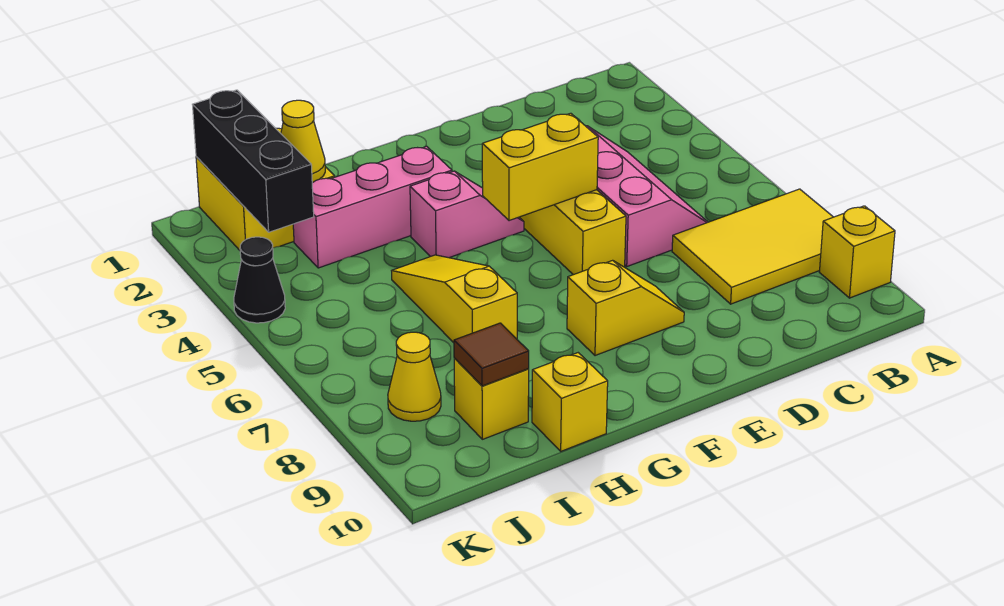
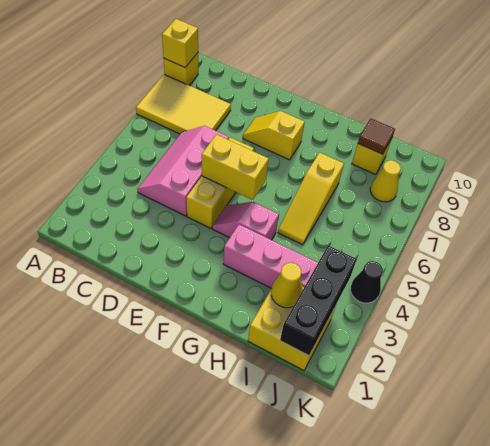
yellow brick H10 level 1 -> yellow brick A9 level 2

